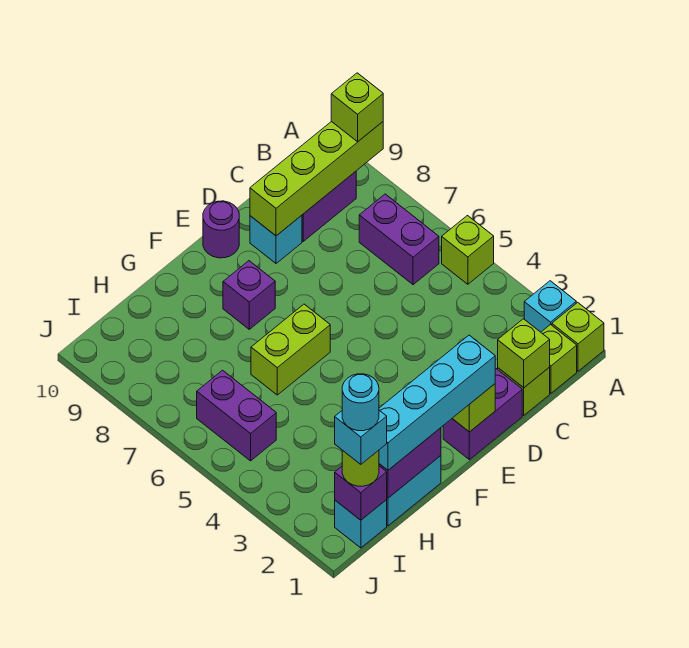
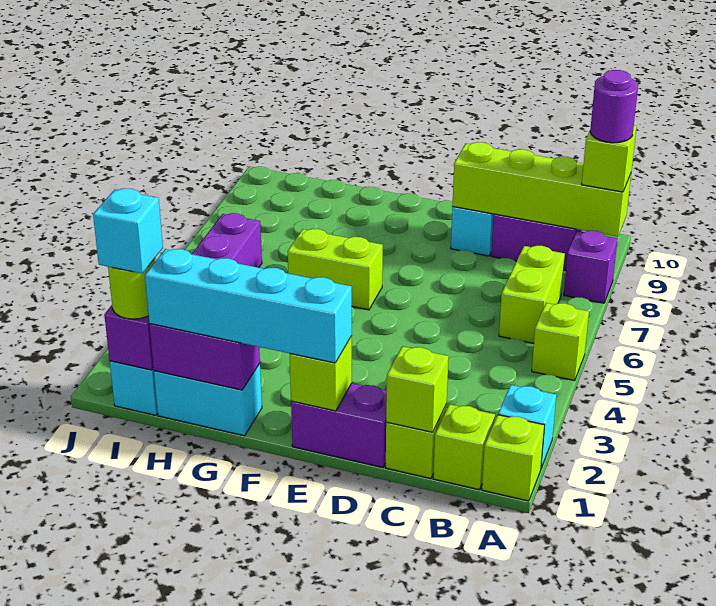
purple brick B6:B7 level 1 -> lime brick B6:B7 level 1
purple round brick E10 level 1 -> purple round brick A9 level 4
purple brick F8 level 1 -> purple brick A8 level 1
cyan round brick I1 level 5 -> none

